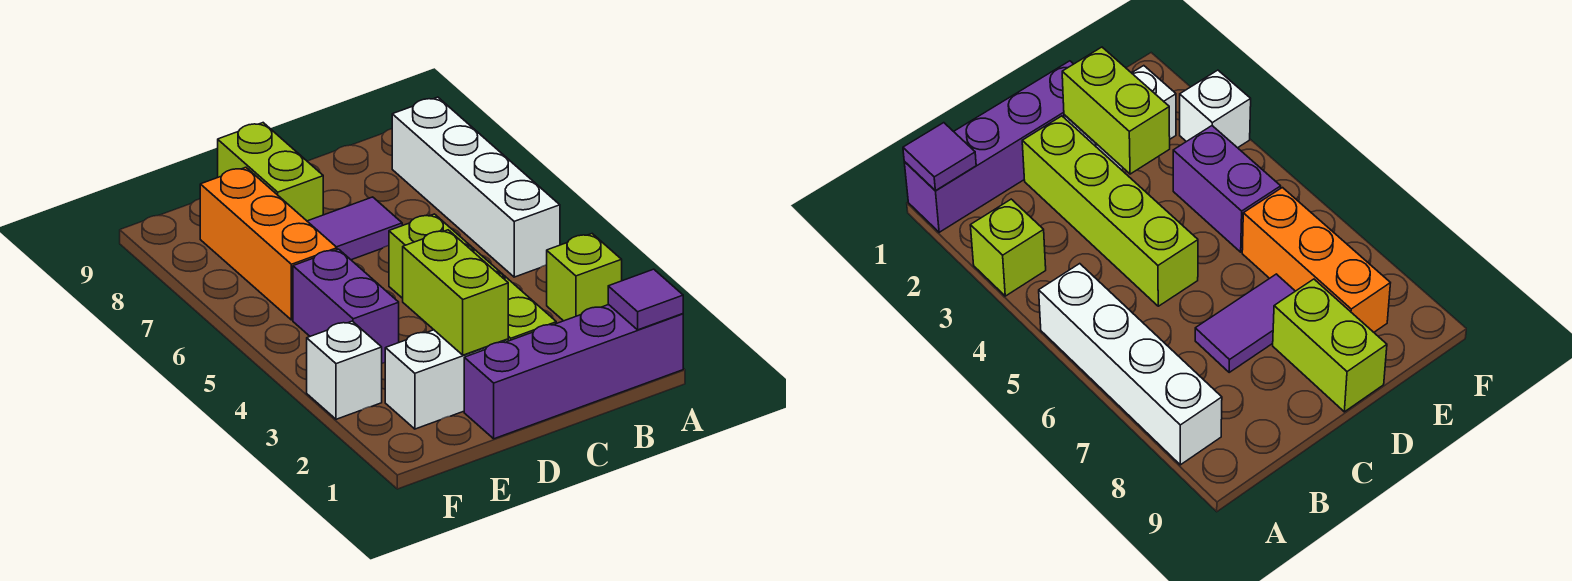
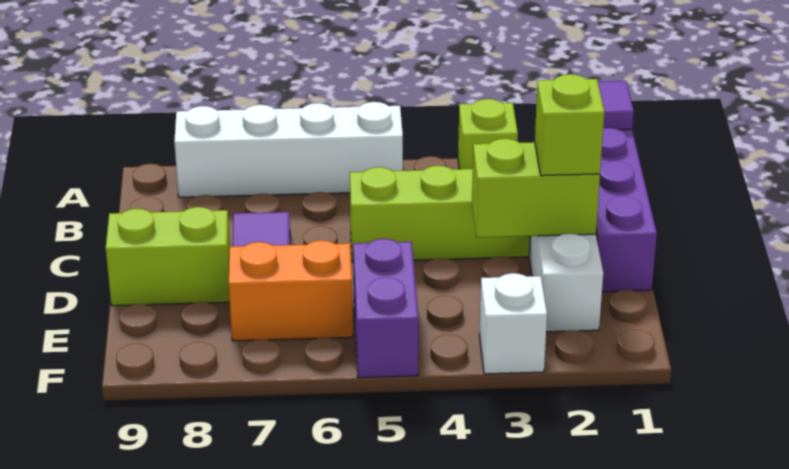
none -> lime brick D2 level 3
purple brick E4:E5 level 1 -> purple brick E5:F5 level 1
orange brick E6:E8 level 1 -> orange brick E6:E7 level 1

